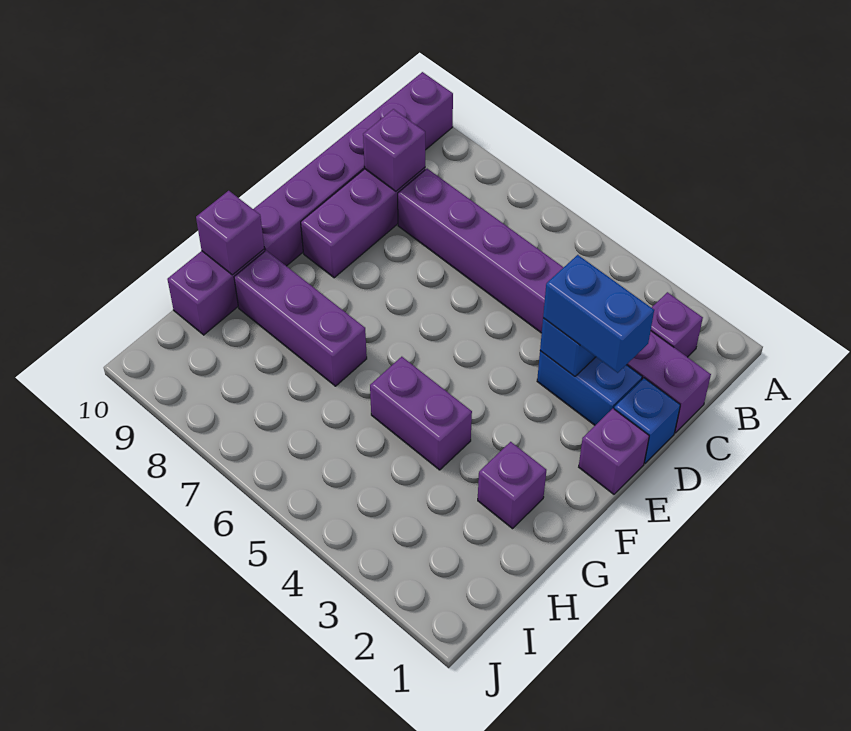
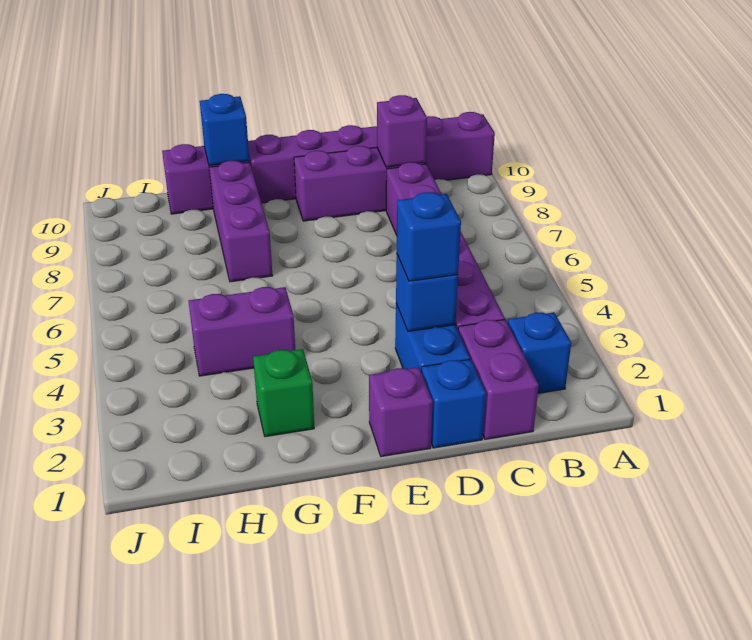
purple brick B2 level 1 -> blue brick B2 level 1
blue brick D2:D3 level 3 -> blue brick D3 level 3
purple brick G2 level 1 -> green brick G2 level 1
purple brick G4:G5 level 1 -> purple brick G4:H4 level 1
purple brick G10 level 2 -> blue brick G10 level 2

